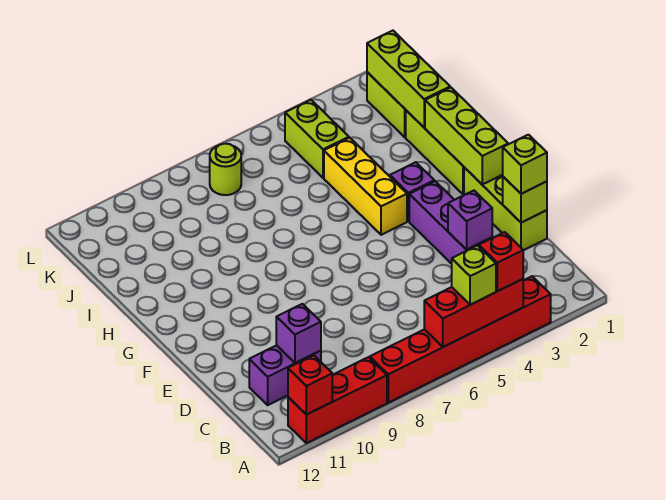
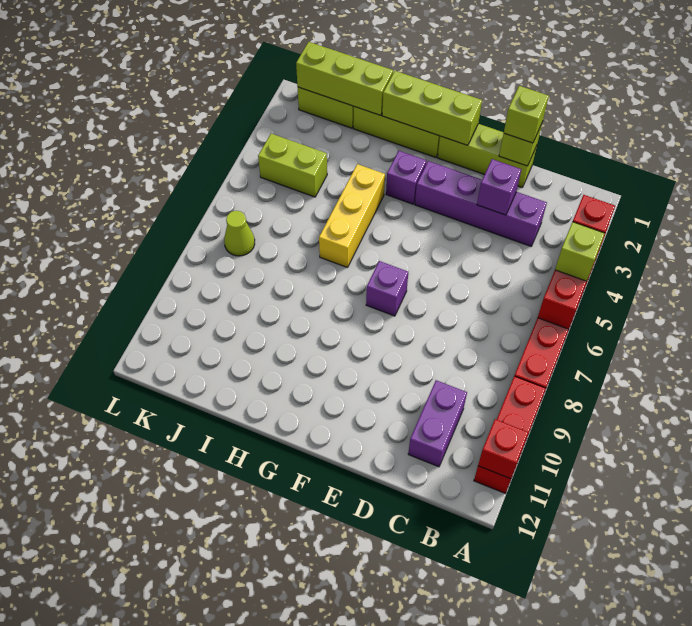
purple brick C10 level 2 -> purple brick F7 level 1
yellow brick G4:I4 level 1 -> yellow brick H4:H6 level 1
lime round brick K7 level 1 -> lime cone K7 level 1

